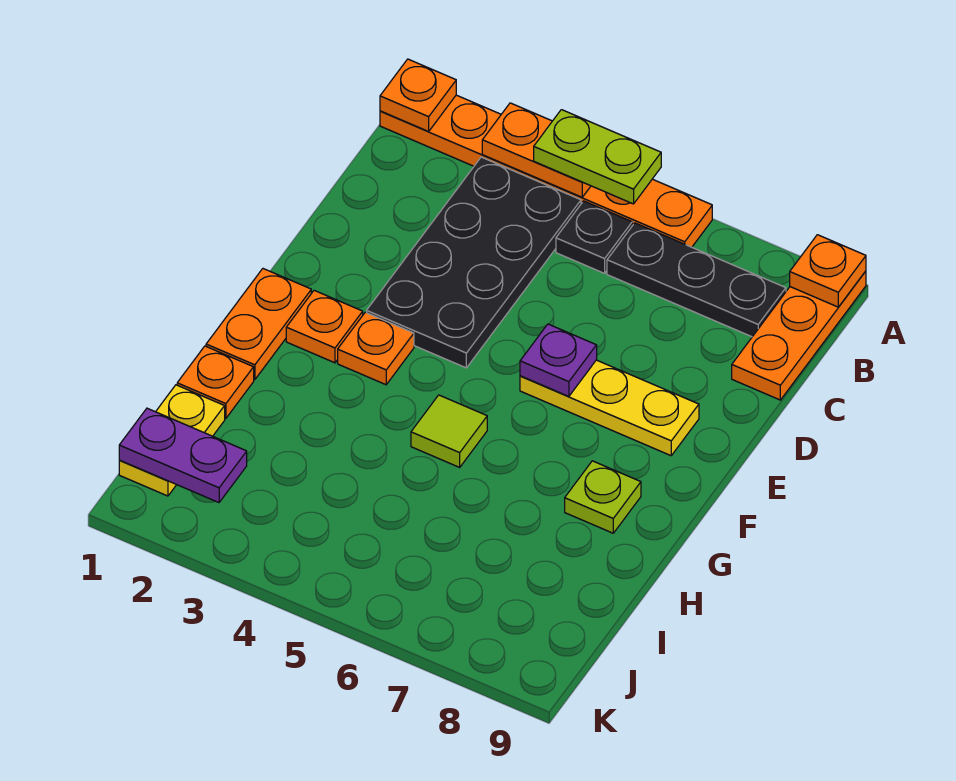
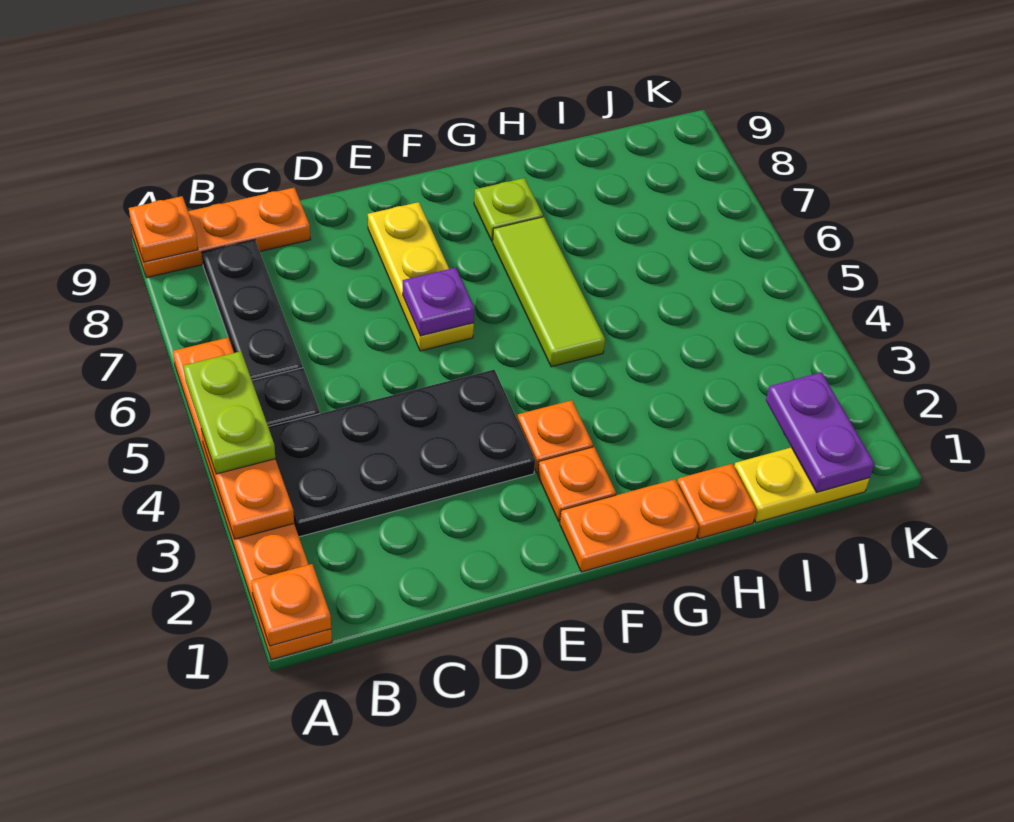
lime tile G5 level 1 -> lime tile G5:G7 level 1

